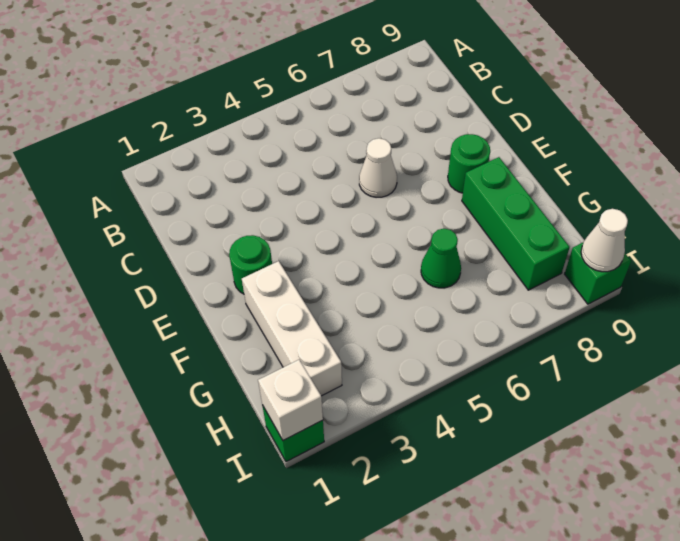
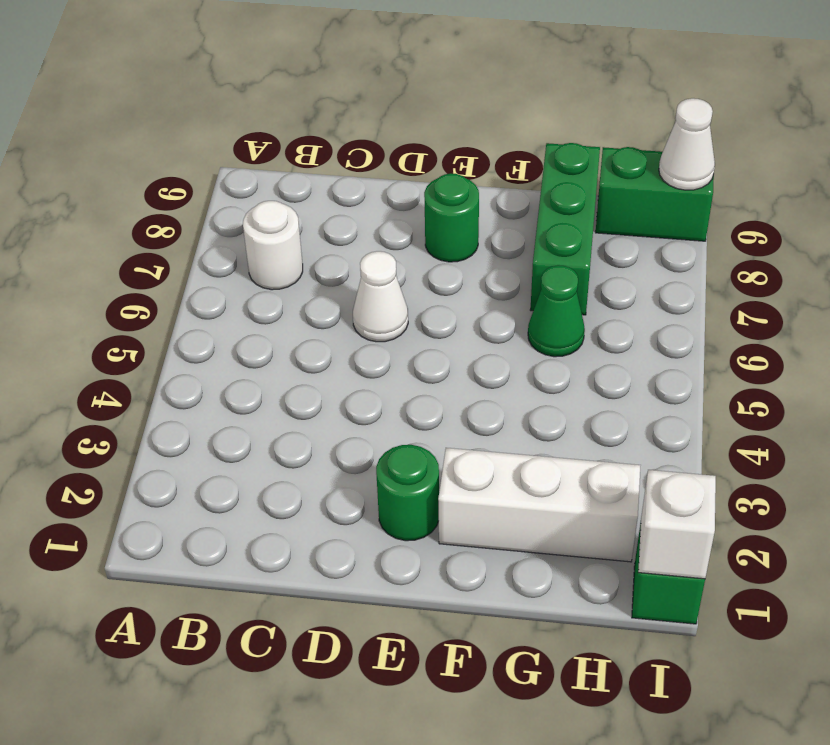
none -> white round brick B7 level 1
green brick F8:H8 level 1 -> green brick G7:G9 level 1
green brick I9 level 1 -> green brick H9:I9 level 1

